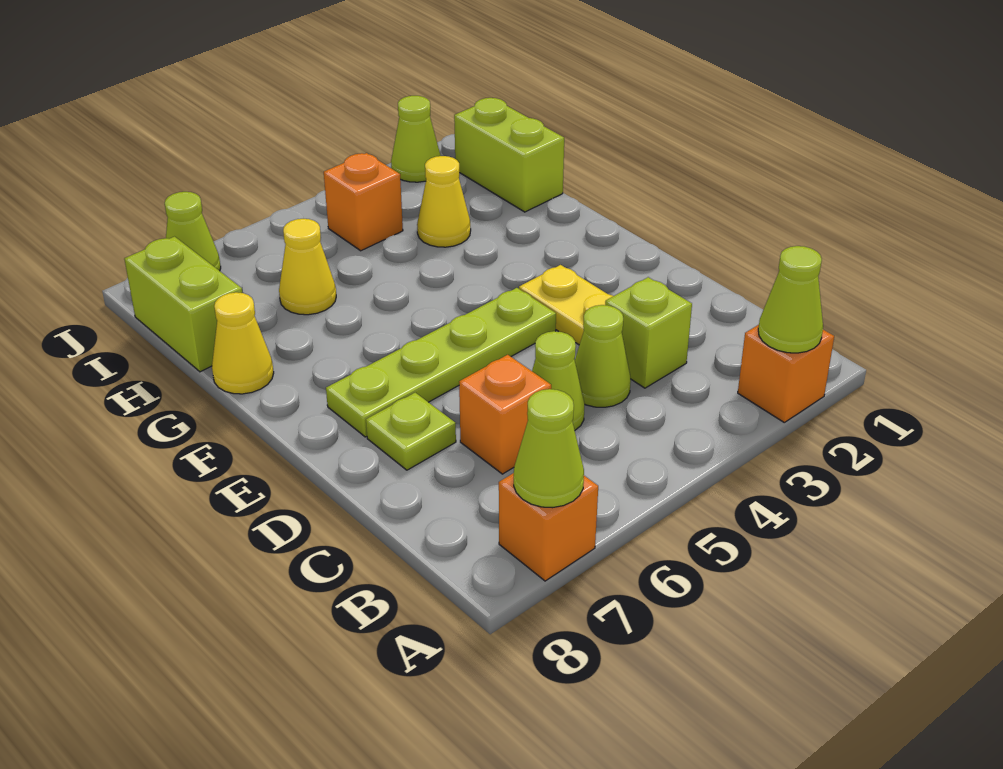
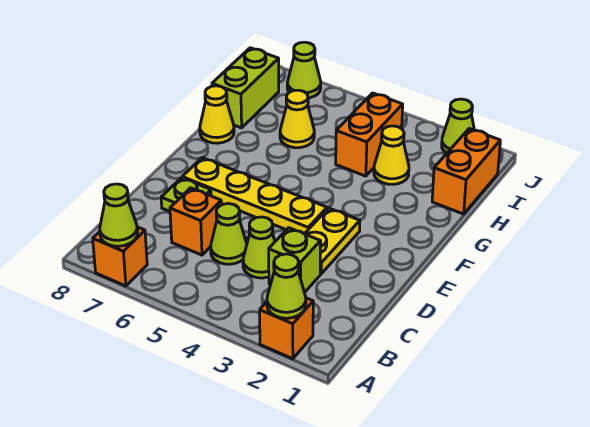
lime plate E4:E7 level 1 -> yellow plate E4:E7 level 1
lime brick H1:I1 level 1 -> orange brick H1:I1 level 1
orange brick I4 level 1 -> orange brick H4:I4 level 1

